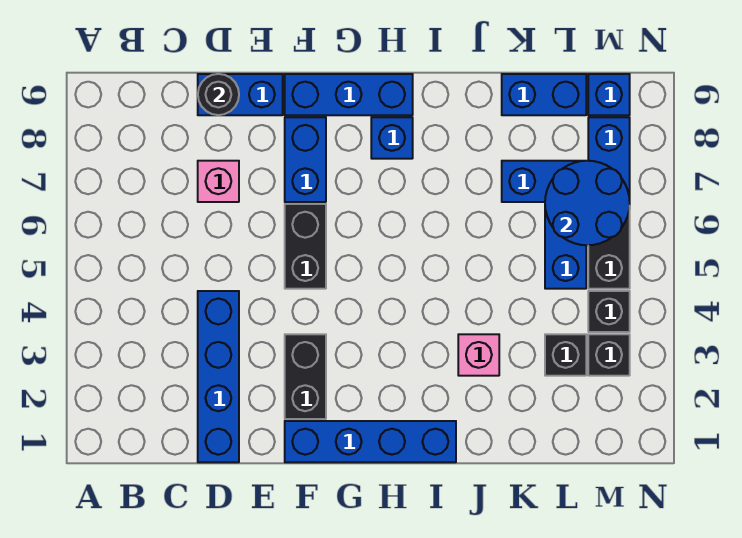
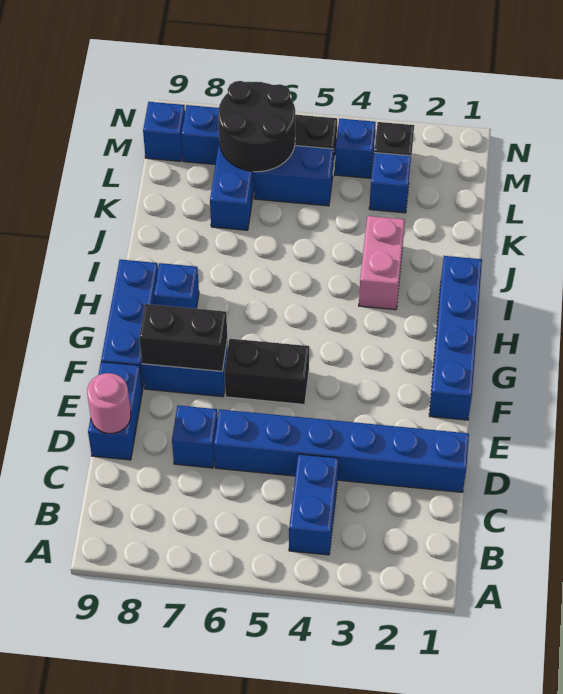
blue brick D1:D4 level 1 -> blue brick D1:D6 level 1
pink brick D7 level 1 -> blue brick D7 level 1
black round brick D9 level 2 -> pink round brick D9 level 2
black brick F2:F3 level 1 -> black brick F7:F8 level 2
pink brick J3 level 1 -> pink brick I3:J3 level 1
blue brick K9:L9 level 1 -> blue brick B4:C4 level 1
black brick L3 level 1 -> blue brick L3 level 1
blue round brick L6:M7 level 2 -> black round brick L6:M7 level 2
black brick M4 level 1 -> blue brick M4 level 1

